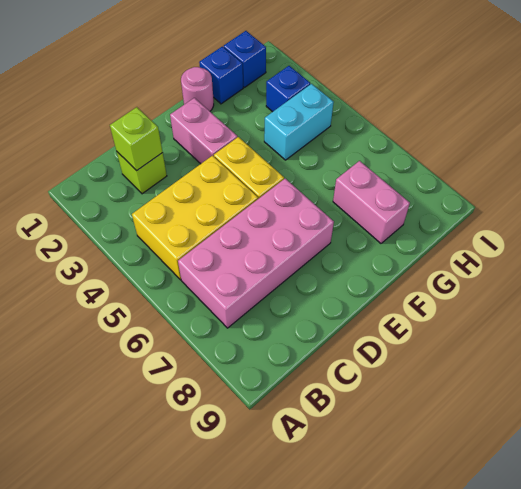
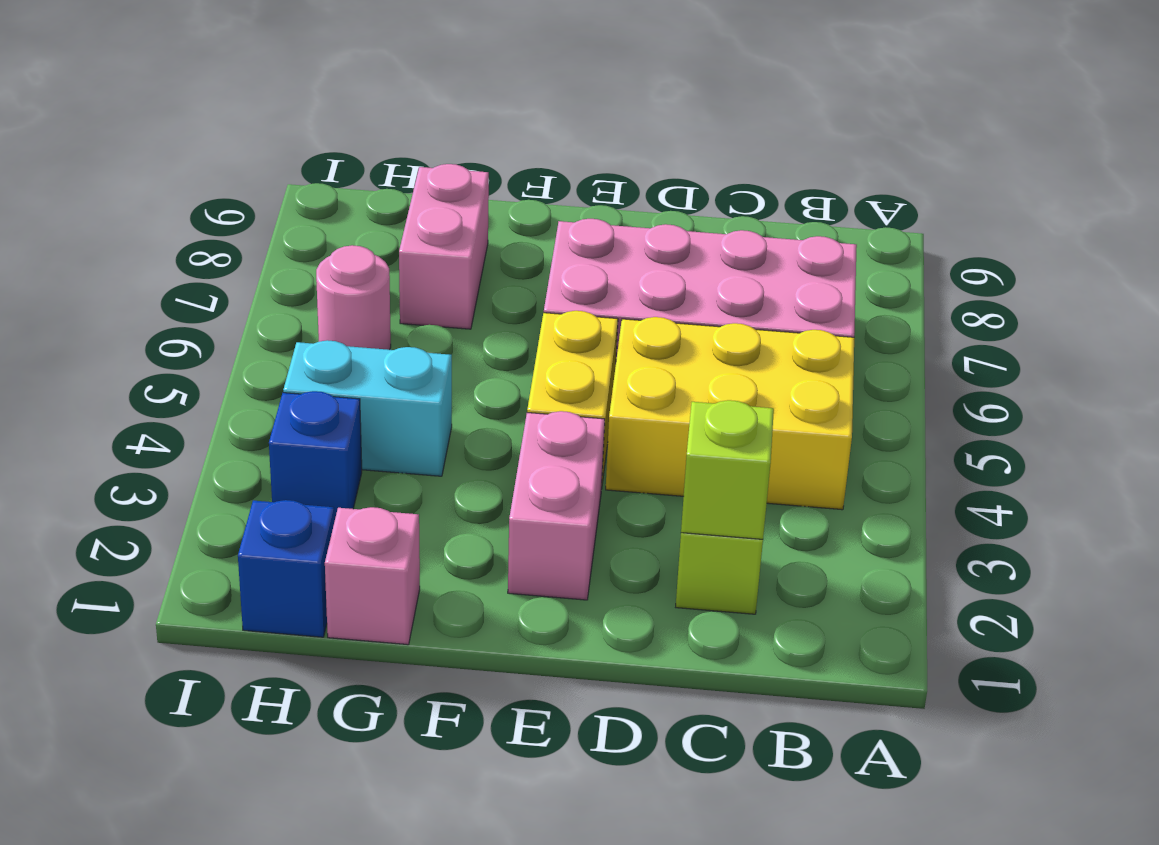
pink round brick F1 level 1 -> pink round brick H6 level 1
blue brick G1 level 1 -> pink brick G1 level 1

